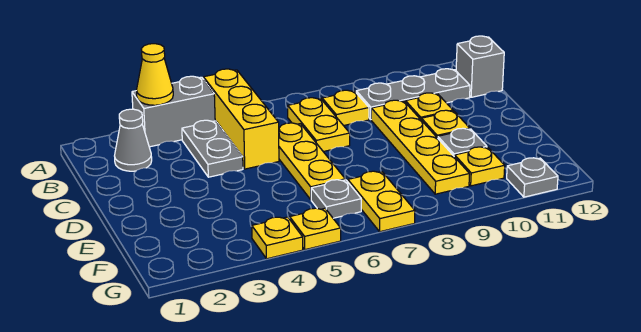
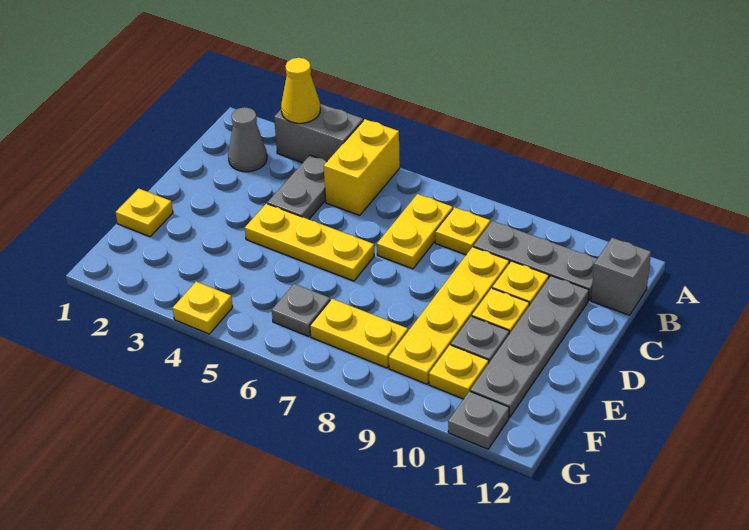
yellow brick A5:C5 level 1 -> yellow brick A5:B5 level 1
yellow plate C6:E6 level 1 -> yellow plate D4:D6 level 1
none -> grey plate C11:F11 level 1
yellow plate F7:G7 level 1 -> yellow plate F7:F8 level 1
yellow plate G5 level 1 -> yellow plate E1 level 1

